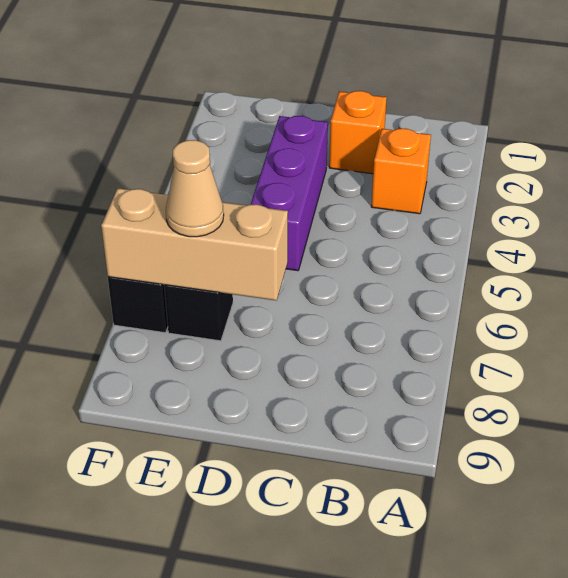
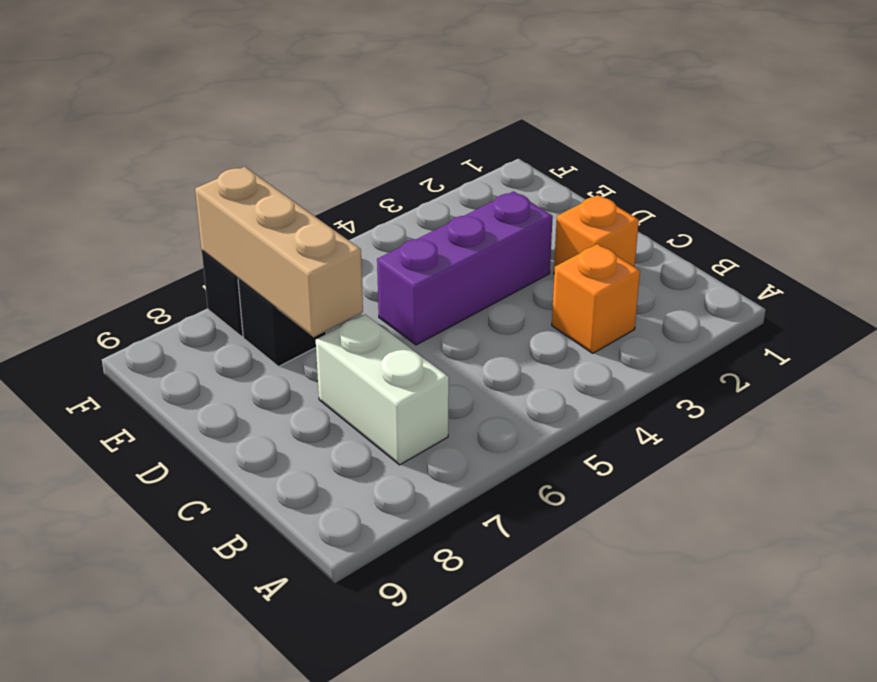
none -> white brick B7:C7 level 1
tan cone E7 level 3 -> none

